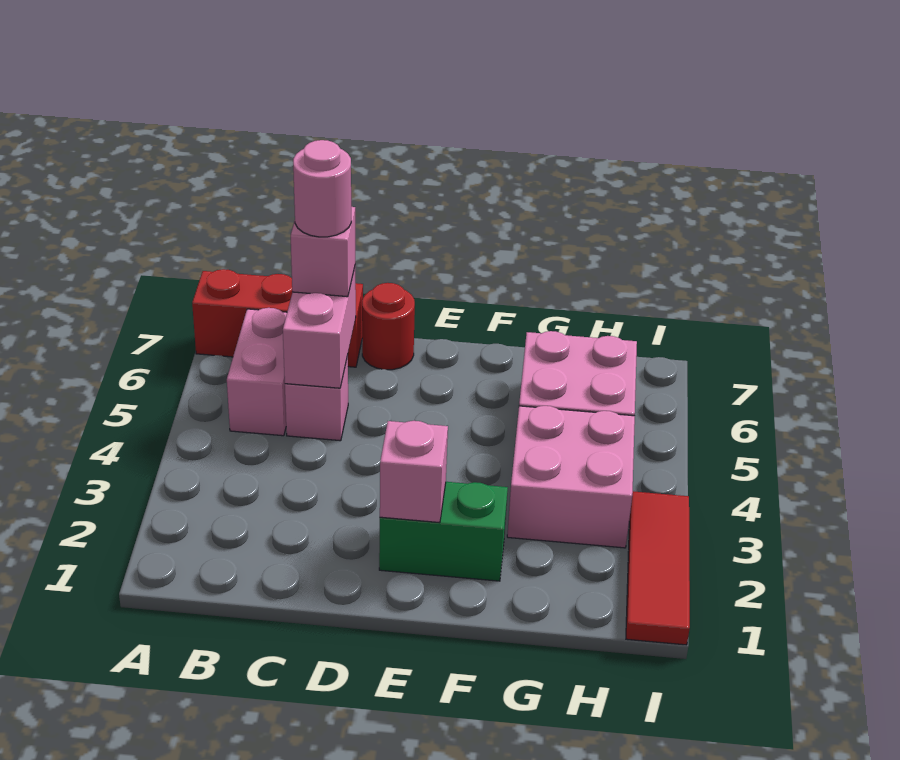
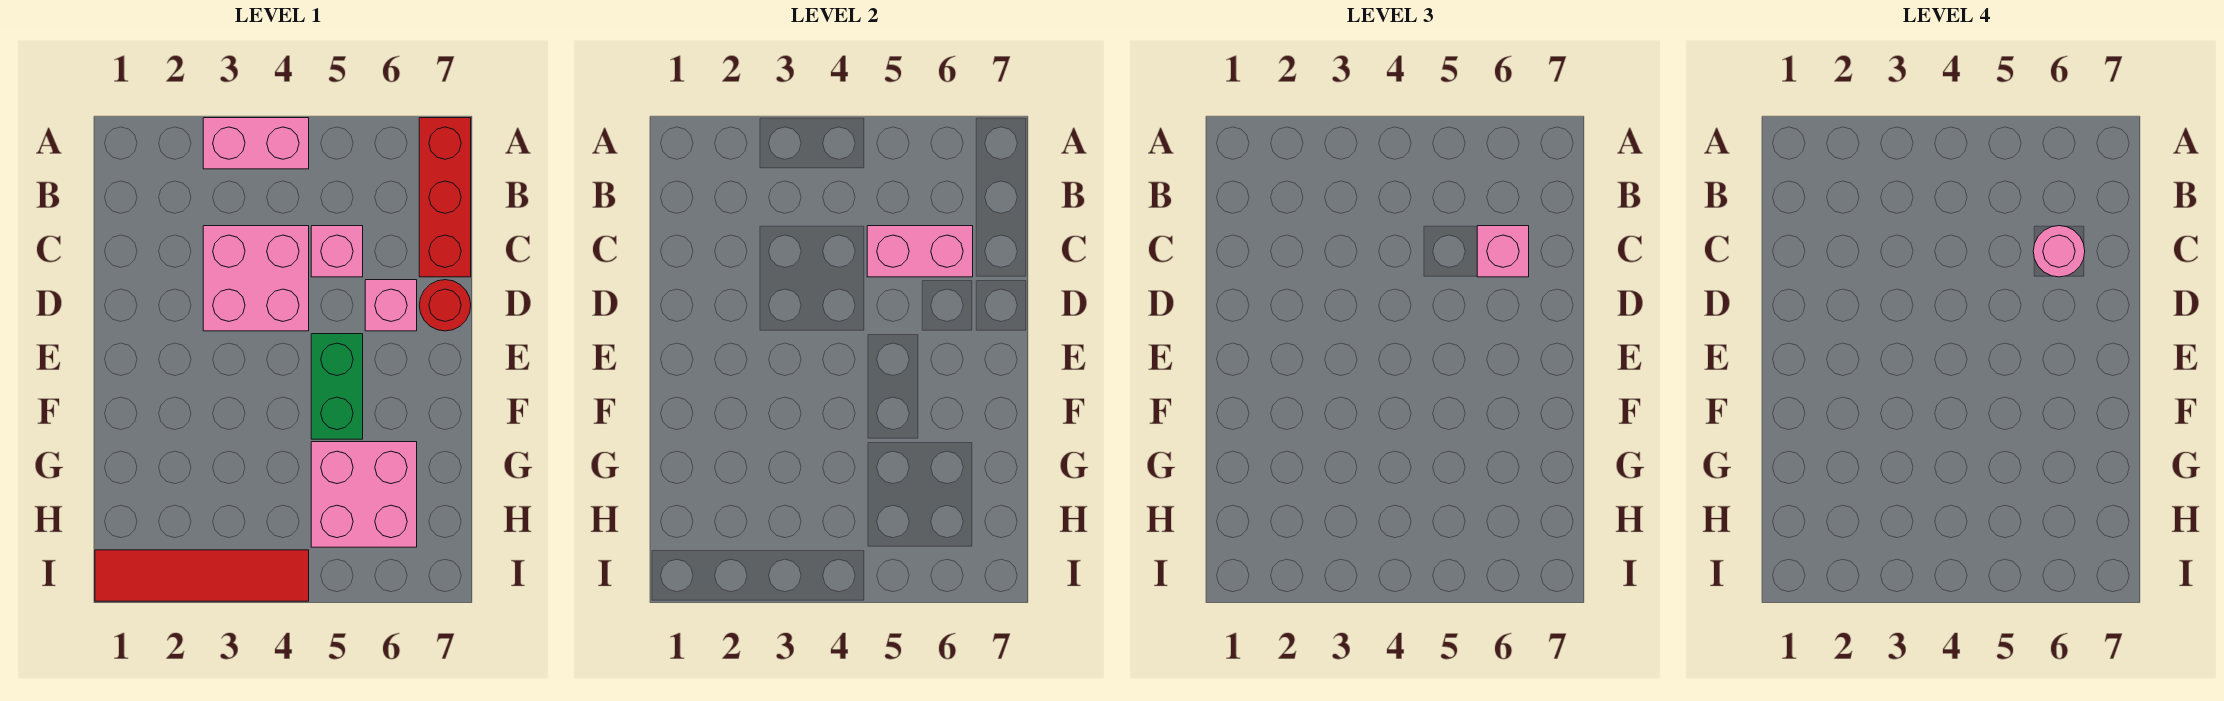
pink brick B5:B6 level 1 -> pink brick A3:A4 level 1
green brick E2:F2 level 1 -> green brick E5:F5 level 1
pink brick E2 level 2 -> pink brick D6 level 1
pink brick G3:H4 level 1 -> pink brick C3:D4 level 1
red tile I1:I3 level 1 -> red tile I1:I4 level 1

